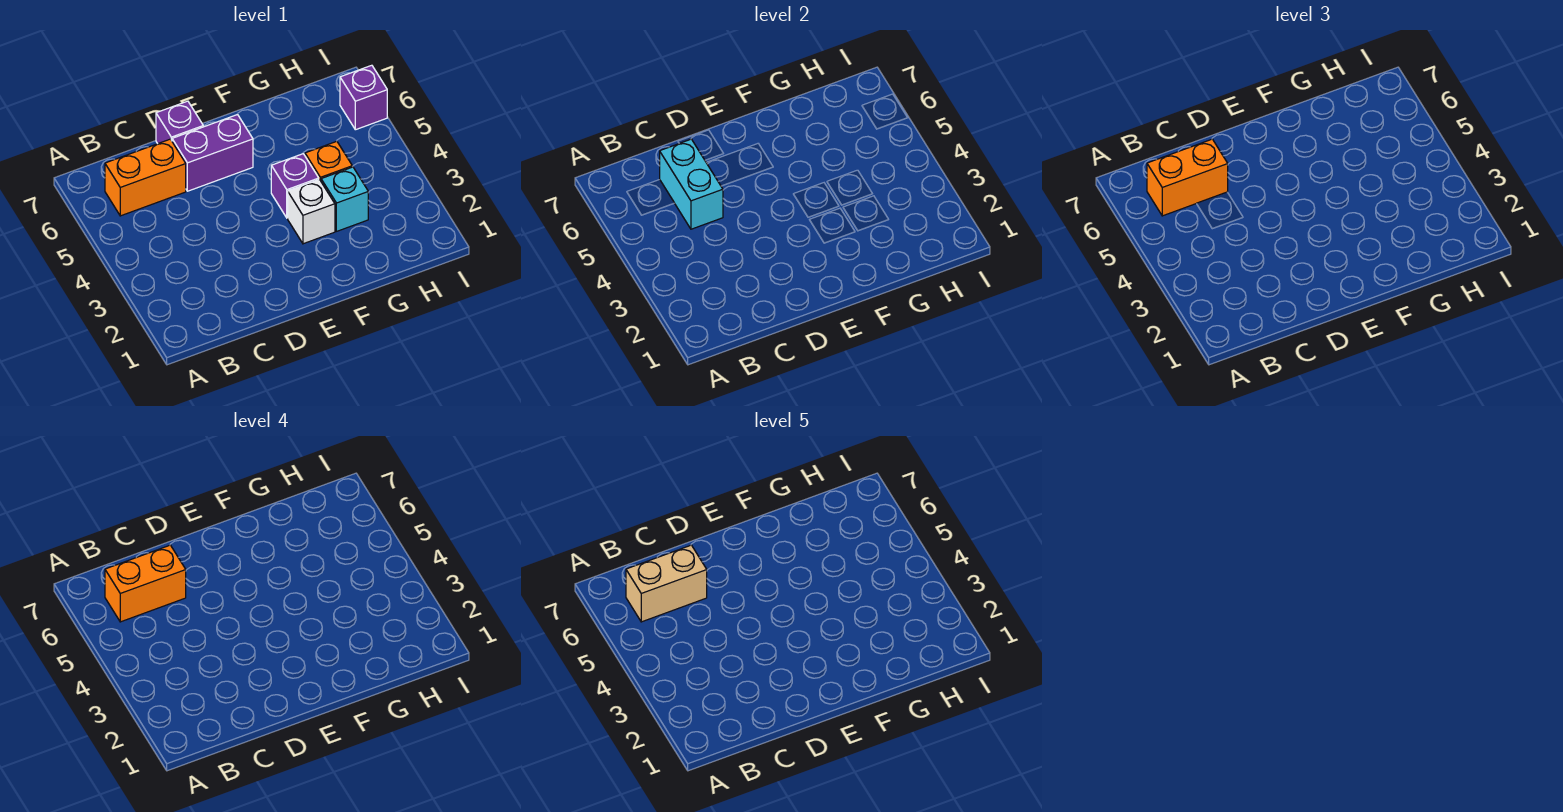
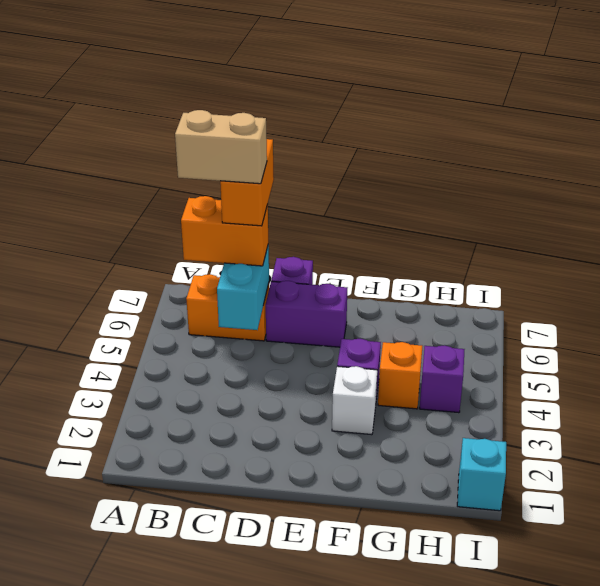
orange brick B6:C6 level 4 -> orange brick C6:C7 level 4
cyan brick G3 level 1 -> cyan brick I1 level 1
purple brick I6 level 1 -> purple brick H4 level 1

